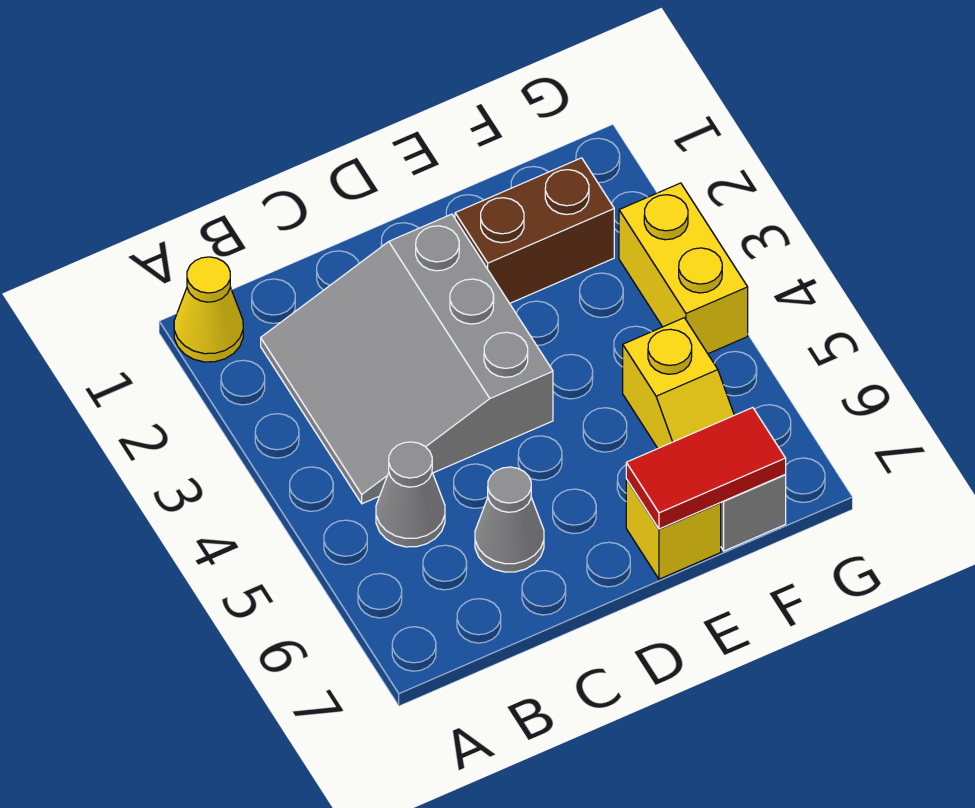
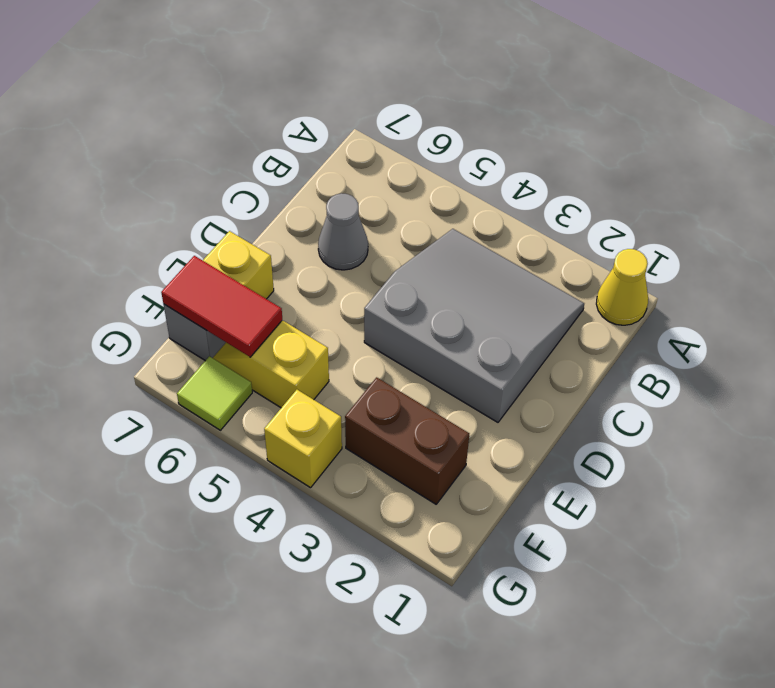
grey cone B5 level 1 -> none
brown brick E2:F2 level 1 -> brown brick F2:F3 level 1
red tile E7:F7 level 2 -> red tile F6:F7 level 2
yellow brick G3:G4 level 1 -> yellow brick G4 level 1
none -> lime tile G6 level 1

